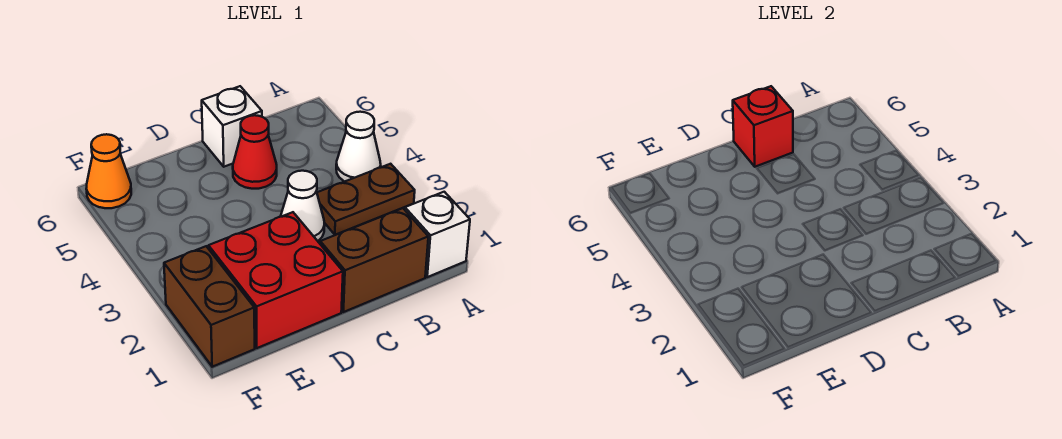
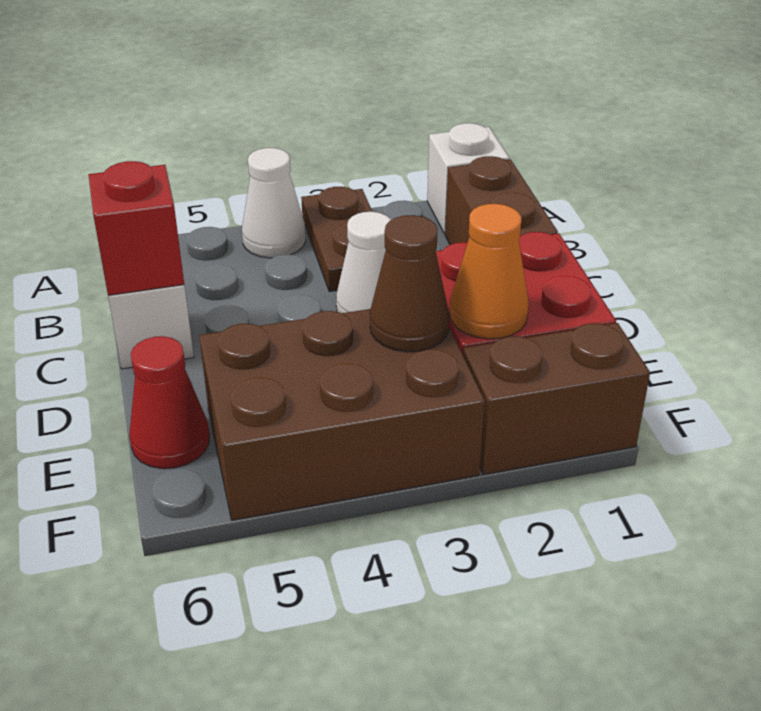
red cone C5 level 1 -> red cone E6 level 1
none -> brown brick E3:F5 level 1
none -> brown cone E3 level 2
orange cone F6 level 1 -> orange cone E2 level 2

